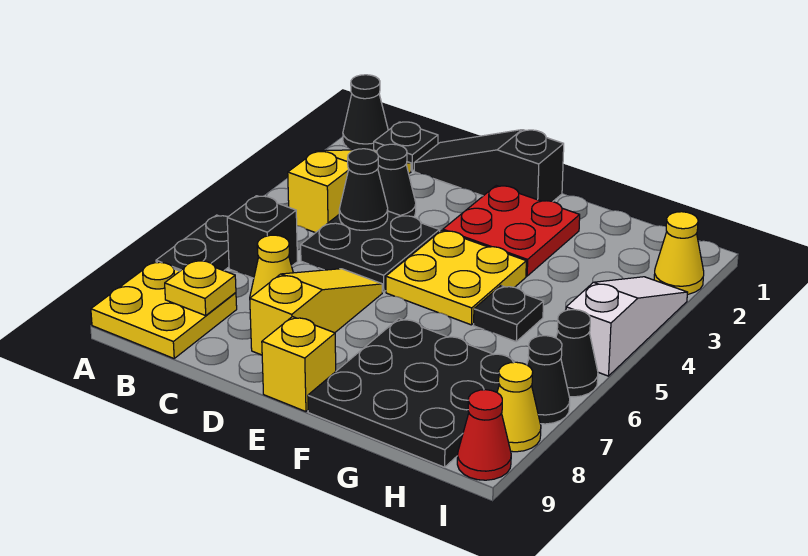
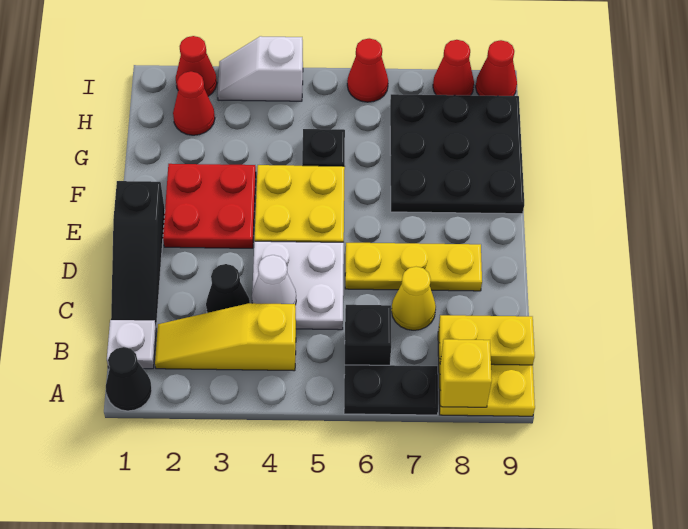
black plate B1 level 1 -> white plate B1 level 1
yellow plate B8 level 2 -> yellow plate B8:B9 level 2
black plate C4:D5 level 1 -> white plate C4:D5 level 1
black cone C4 level 2 -> white cone C4 level 2
yellow slope D6:D8 level 1 top 8 -> yellow plate D6:D8 level 1
yellow brick E9 level 1 -> yellow brick A8 level 2
none -> red cone H2 level 1
yellow cone I2 level 1 -> red cone I2 level 1
white slope I3:I5 level 1 top 5 -> white slope I3:I4 level 1 top 4
black cone I6 level 1 -> red cone I6 level 1
black cone I7 level 1 -> none
yellow cone I8 level 1 -> red cone I8 level 1

